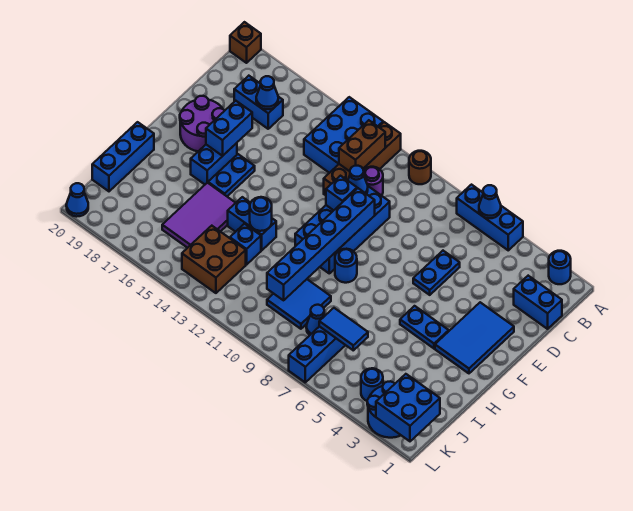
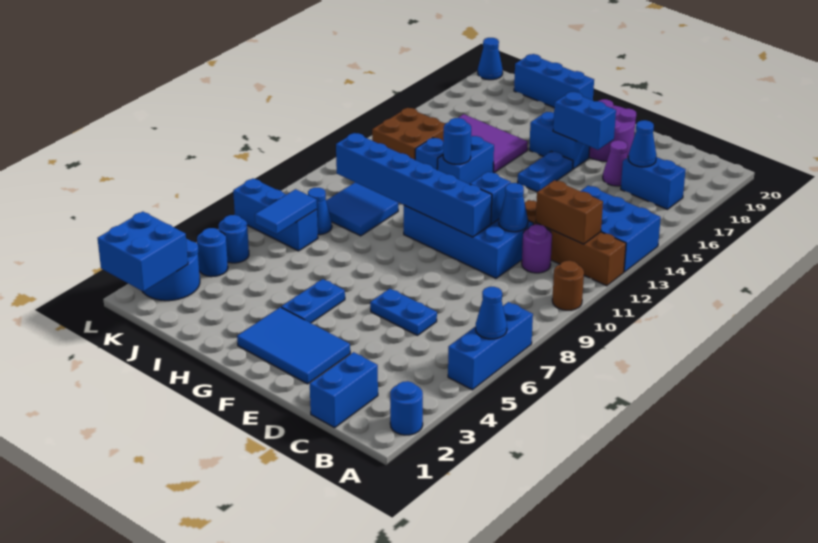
brown brick A20 level 1 -> none
blue brick C17:C18 level 1 -> blue brick B17:C17 level 1
none -> purple cone D17 level 1
blue plate F16:G16 level 1 -> blue plate F15:F16 level 1
blue round brick G9 level 1 -> blue round brick K5 level 1

